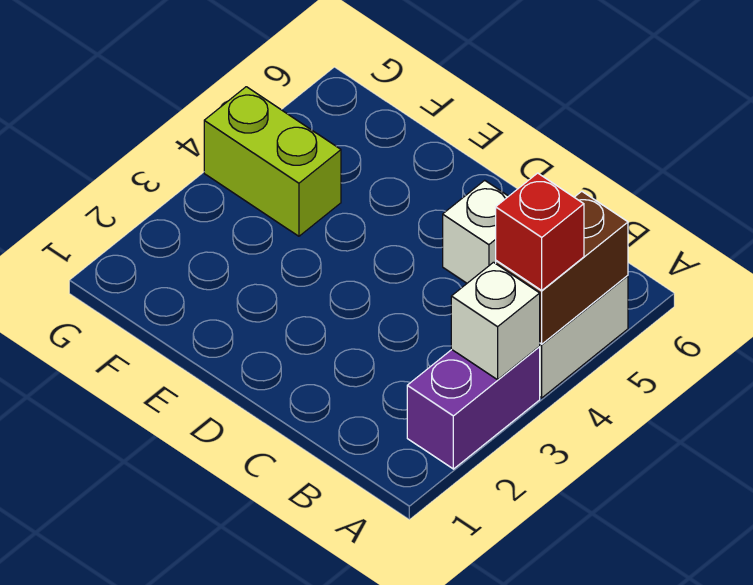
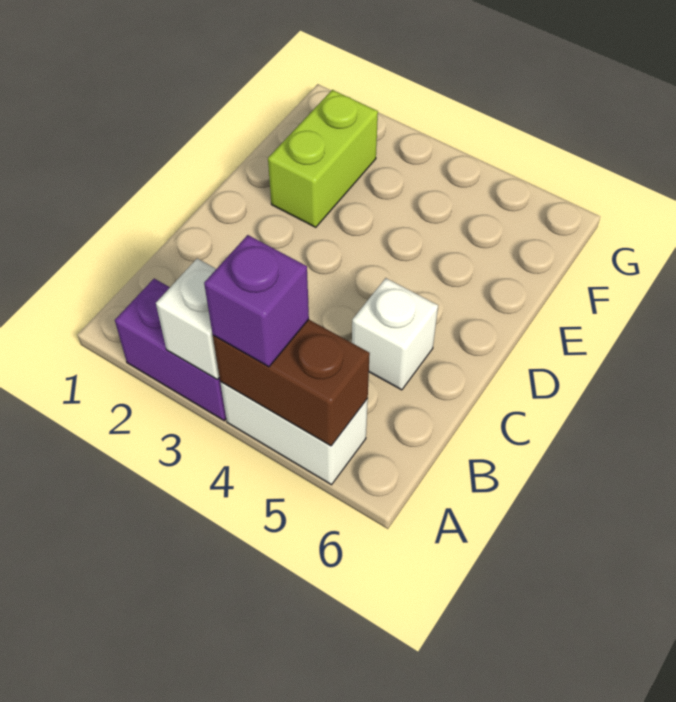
red brick A4 level 3 -> purple brick A4 level 3
lime brick F4:G4 level 1 -> lime brick E2:F2 level 1

